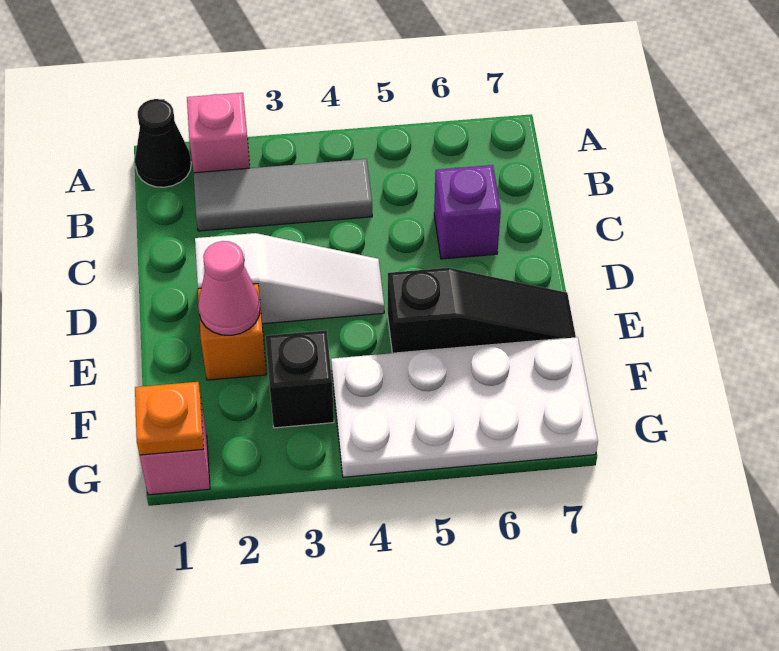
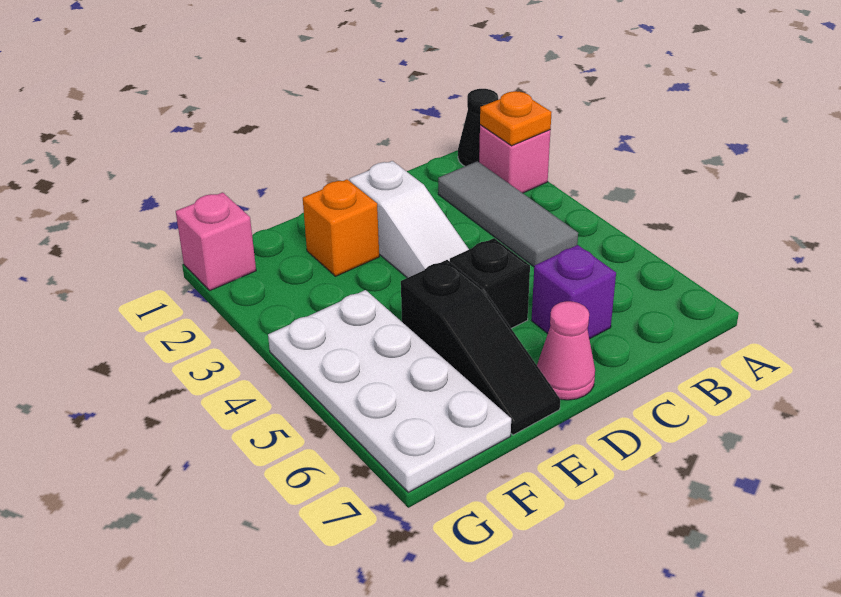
pink cone E2 level 2 -> pink cone D7 level 1
black brick F3 level 1 -> black brick D5 level 1
orange plate G1 level 2 -> orange plate A2 level 2

